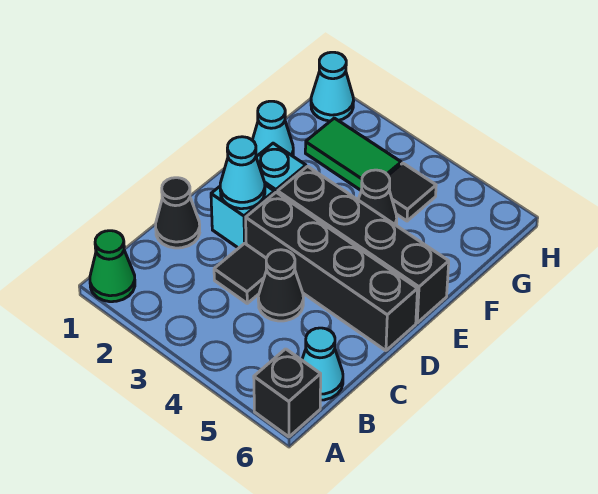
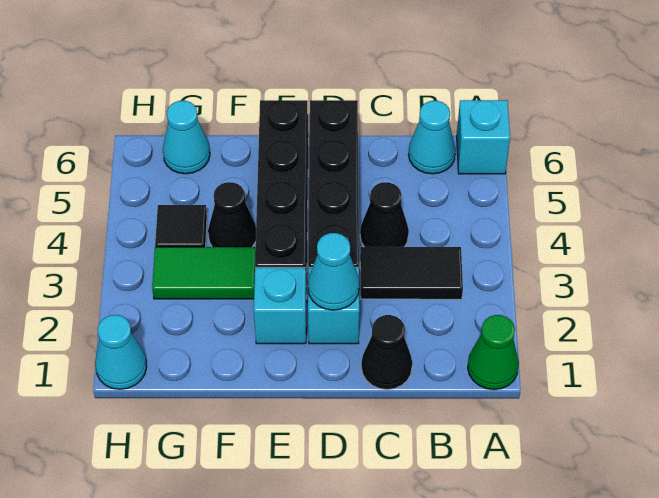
black brick A6 level 1 -> cyan brick A6 level 1
black tile C3 level 1 -> black tile B3:C3 level 1
cyan cone F1 level 1 -> cyan cone G6 level 1
green tile G2:G3 level 1 -> green tile F3:G3 level 1

